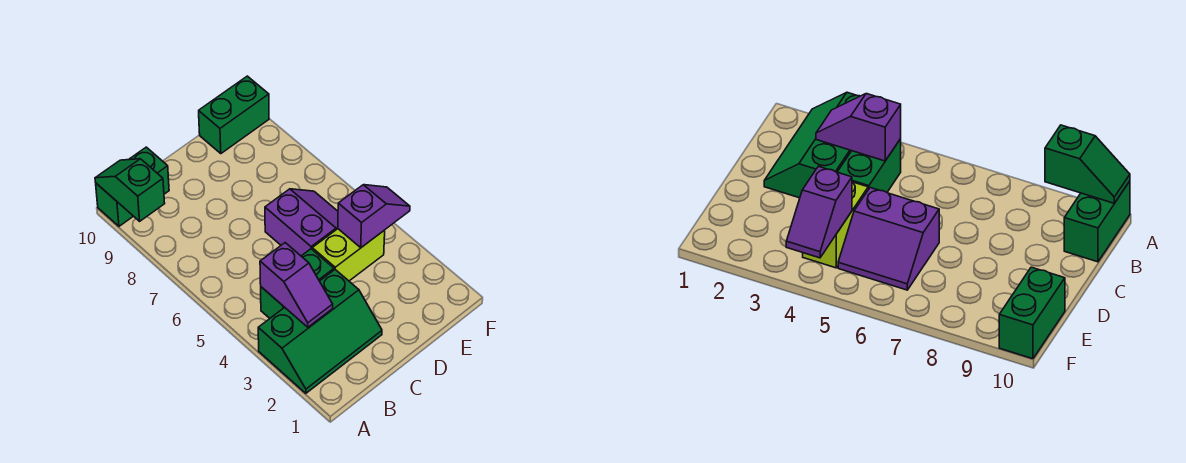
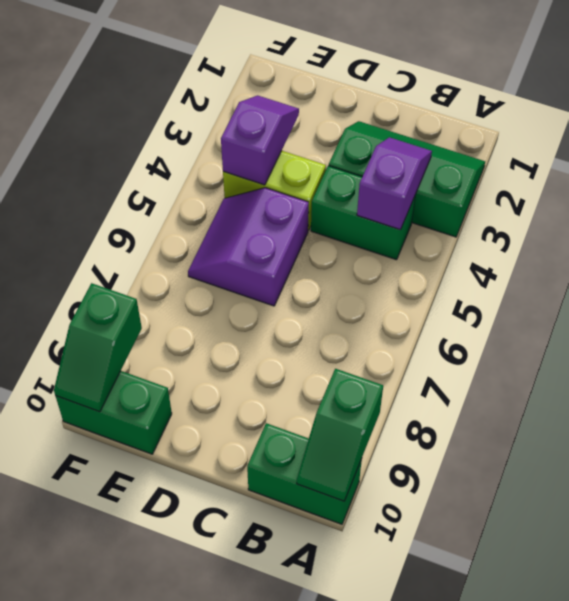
purple slope E4:F4 level 2 top E -> purple slope E3:E4 level 2 top 4
none -> green slope F9:F10 level 2 top 9

